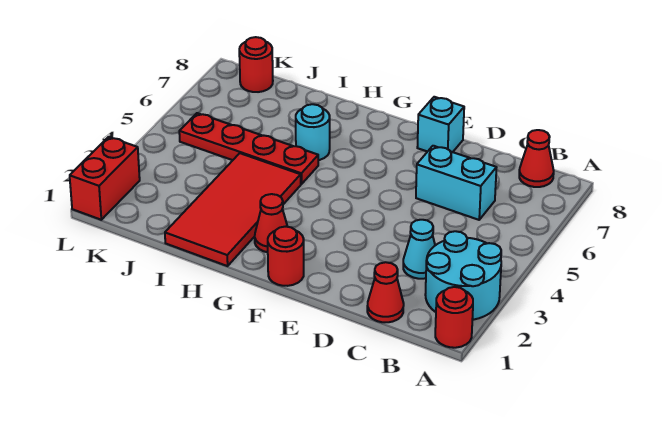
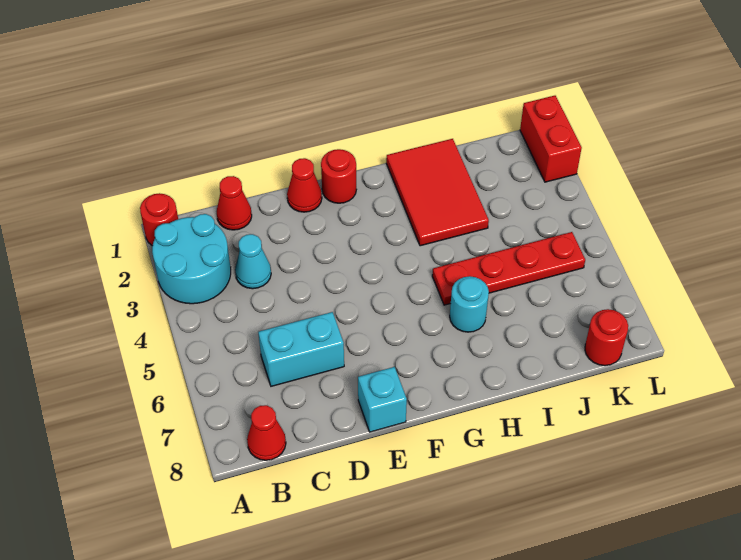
red cone G2 level 1 -> red cone E1 level 1
red tile H1:I4 level 1 -> red tile H1:I3 level 1

